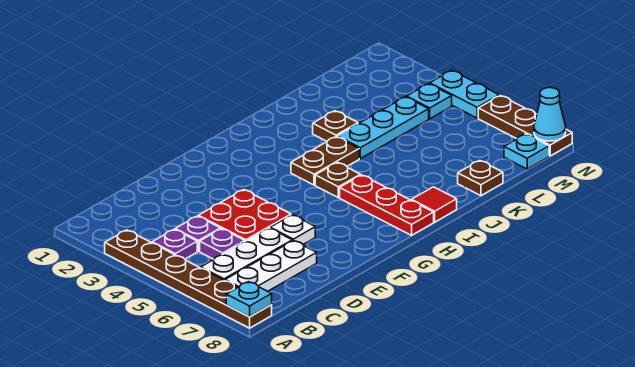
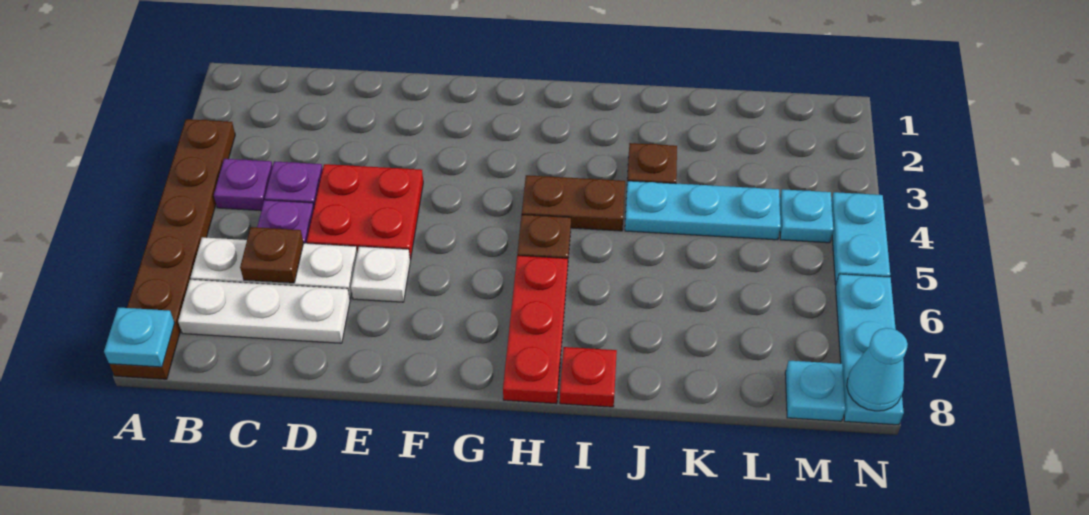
red tile I8 level 1 -> red plate I8 level 1
brown plate K8 level 1 -> brown plate C6 level 2
brown plate N6:N8 level 1 -> cyan plate N6:N8 level 1

